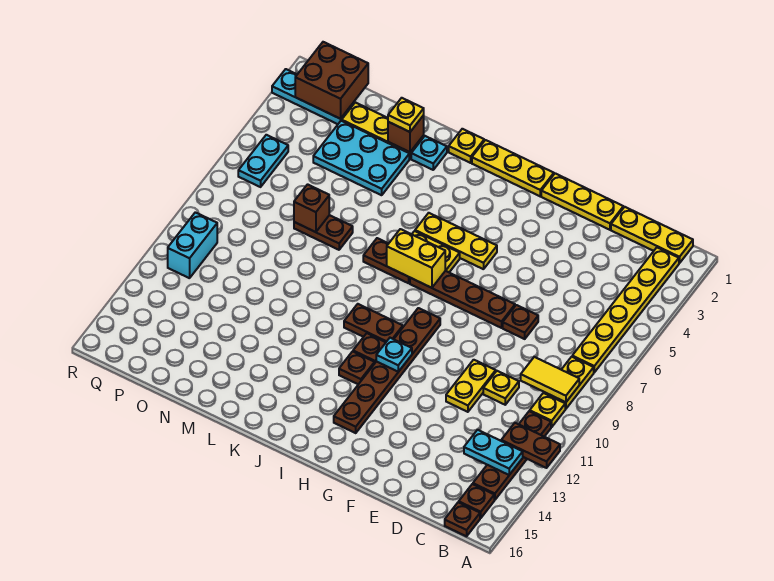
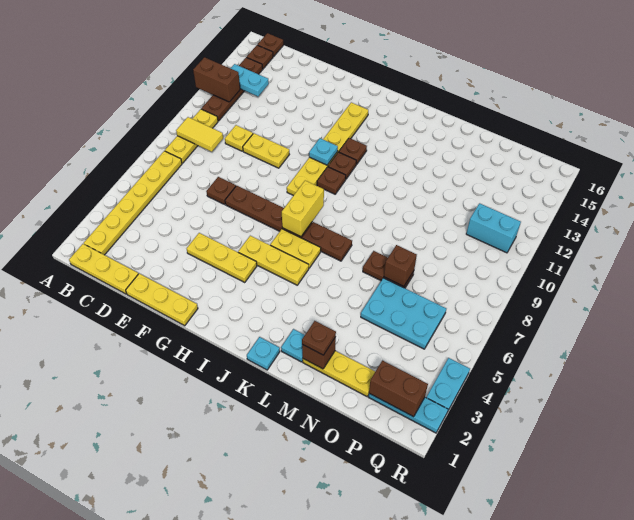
brown plate A12:B12 level 2 -> brown brick A12:B12 level 2
yellow plate E10:E11 level 1 -> yellow plate E10:F10 level 1
yellow plate H1:J1 level 1 -> yellow plate F4:H4 level 1
brown plate H9:H14 level 1 -> yellow plate H9:H14 level 1
yellow brick I7:J7 level 2 -> yellow brick I7:I8 level 2
brown plate I10:J10 level 1 -> brown plate I10 level 1
yellow plate K1 level 1 -> cyan plate K1 level 1
yellow plate M2 level 3 -> brown plate M2 level 3
cyan plate M3:O4 level 1 -> cyan plate N5:P6 level 1
brown brick P1:Q2 level 2 -> brown brick P2:Q2 level 2
cyan plate Q5:Q6 level 1 -> cyan plate R3:R4 level 1
cyan brick Q10:Q11 level 1 -> cyan brick P11:Q11 level 1

